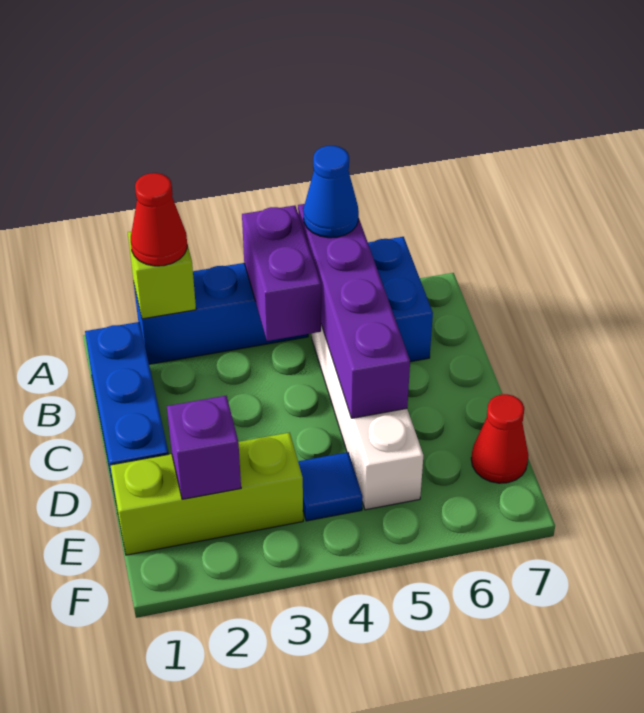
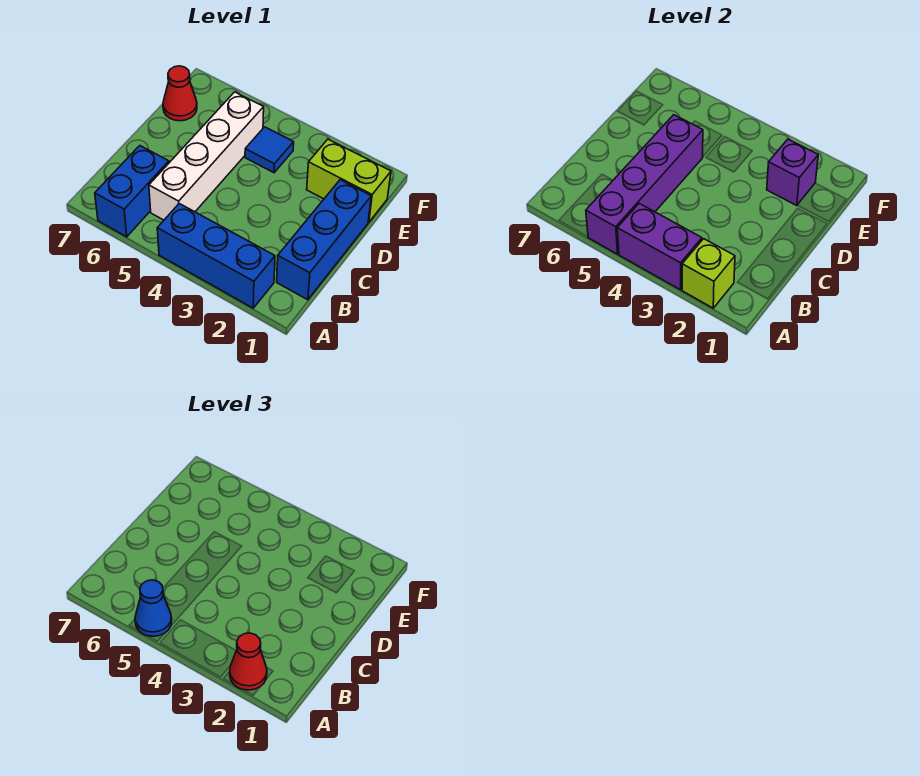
purple brick A4:B4 level 2 -> purple brick A3:A4 level 2
lime brick E1:E3 level 1 -> lime brick E1:E2 level 1

